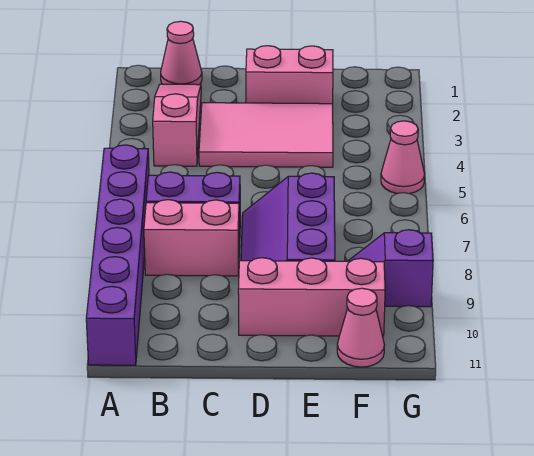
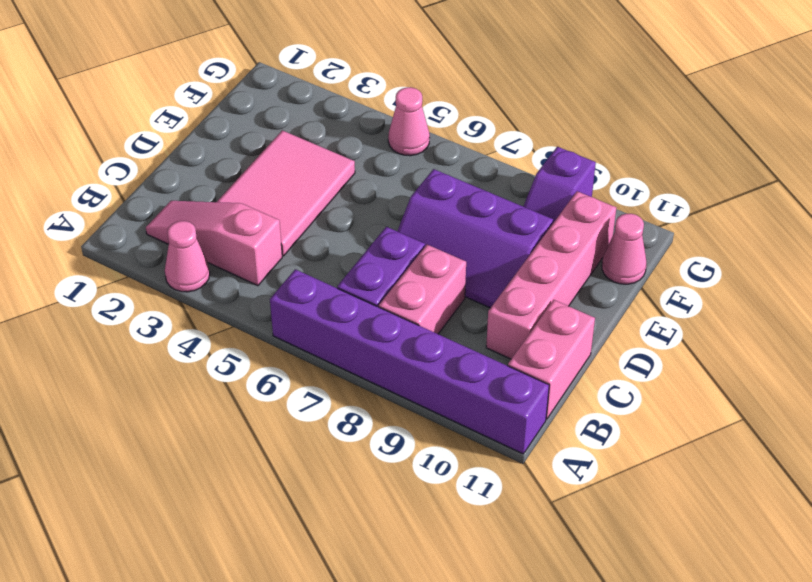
pink cone B1 level 1 -> pink cone A3 level 1
pink brick D2:E2 level 1 -> pink brick B11:C11 level 1
pink brick D10:F10 level 1 -> pink brick C10:F10 level 1

